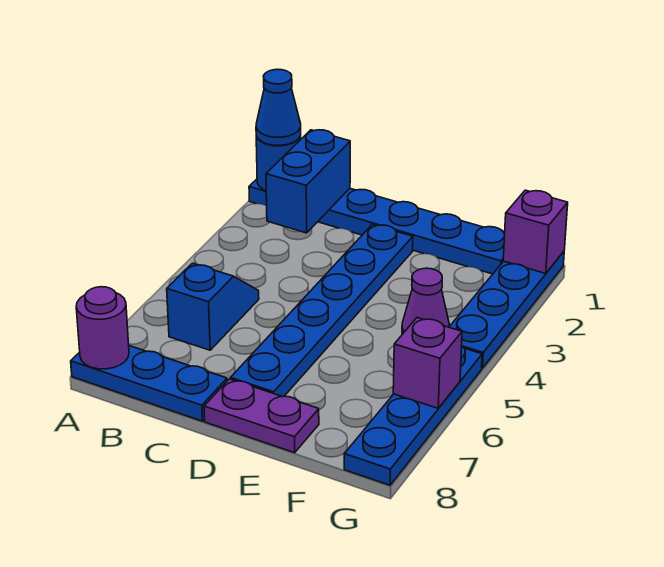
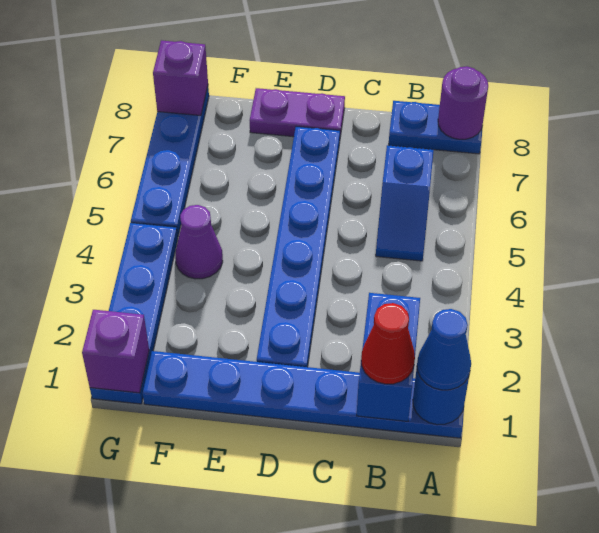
blue plate A8:C8 level 1 -> blue plate A8:B8 level 1
none -> red cone B1 level 3
purple brick G6 level 2 -> purple brick G8 level 2

